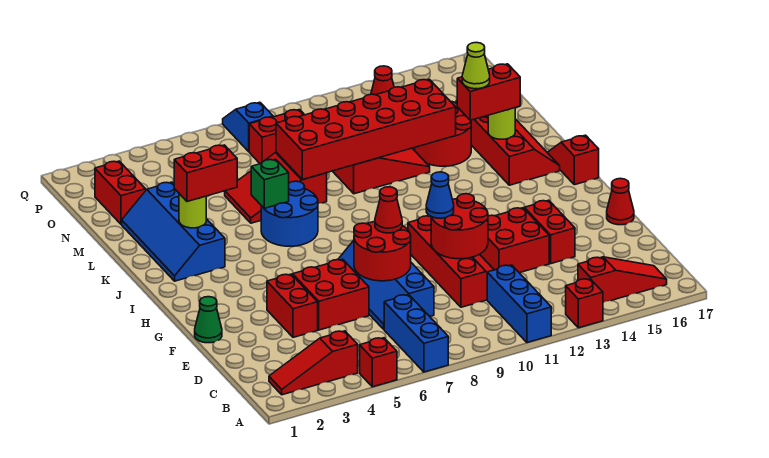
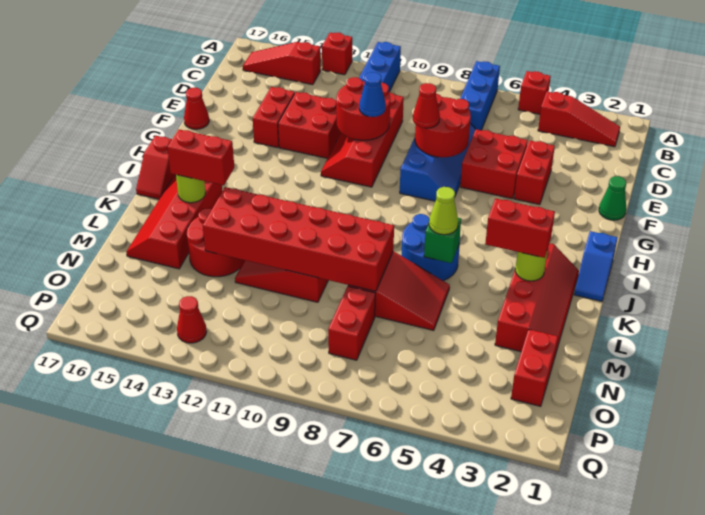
blue slope J2:M3 level 1 top 3 -> red slope J2:M3 level 1 top 3
lime cone K14 level 4 -> lime cone K6 level 3
red brick O8:O9 level 1 -> red brick N8:O8 level 1
blue slope P8:Q8 level 1 top P -> blue slope I1:J1 level 1 top I

